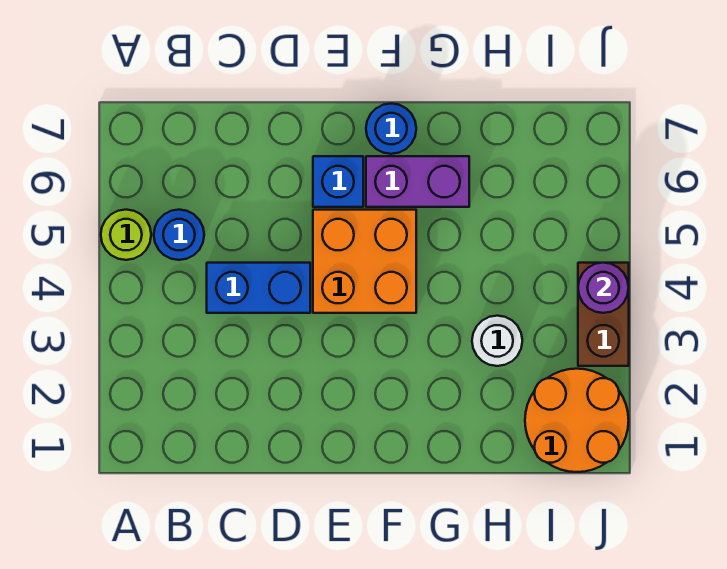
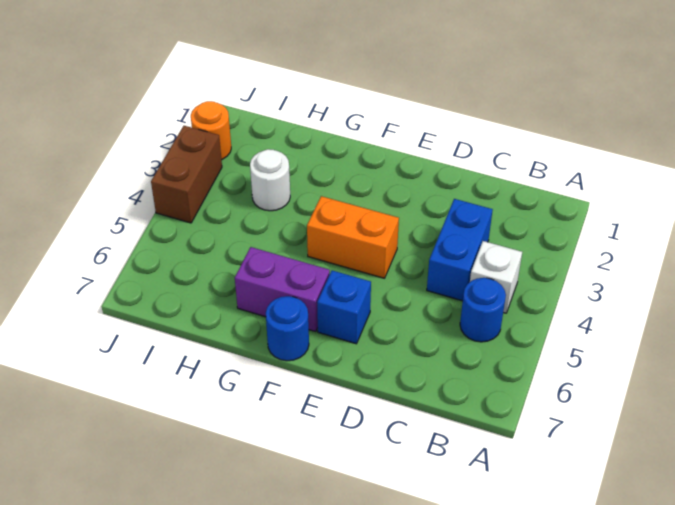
lime round brick A5 level 1 -> none
none -> white brick B4 level 1
blue brick C4:D4 level 1 -> blue brick C3:C4 level 1
orange brick E4:F5 level 1 -> orange brick E4:F4 level 1
orange round brick I1:J2 level 1 -> orange round brick J2 level 1
purple round brick J4 level 2 -> none

